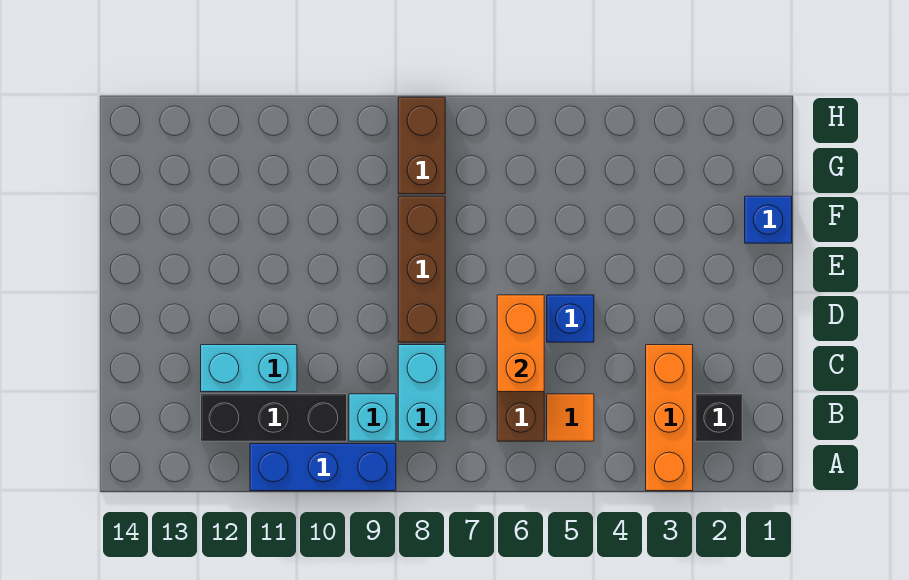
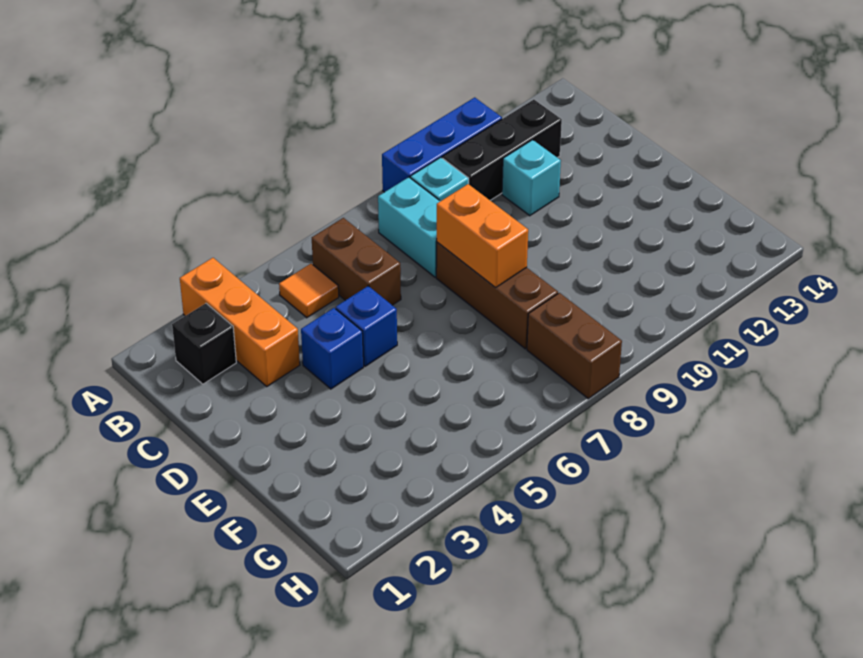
orange brick C6:D6 level 2 -> orange brick D8:E8 level 2
cyan brick C11:C12 level 1 -> cyan brick C11 level 1
blue brick F1 level 1 -> blue brick D4 level 1

